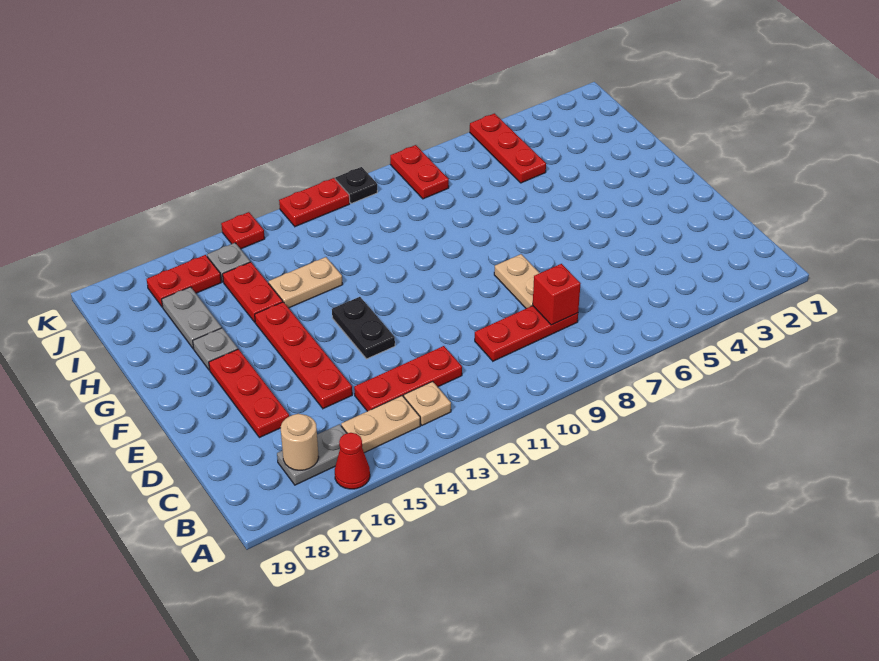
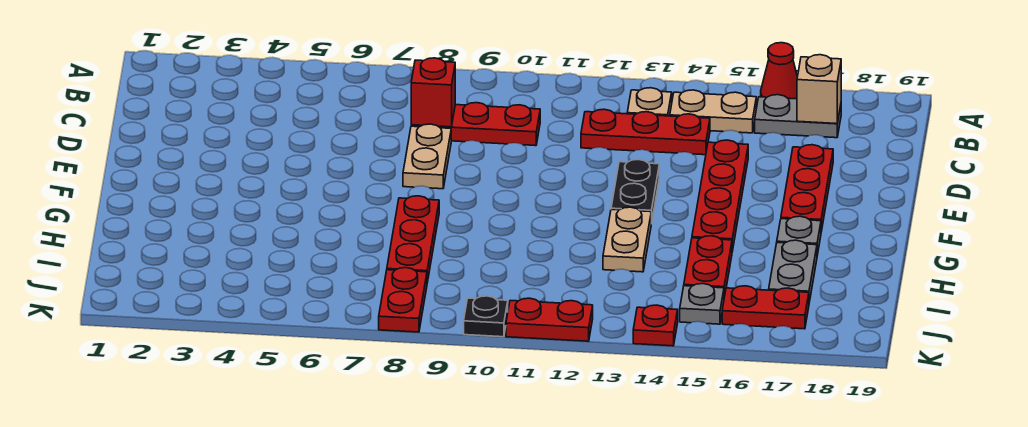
tan round brick B17 level 2 -> tan brick B17 level 2
tan plate H13:H14 level 1 -> tan plate G13:H13 level 1
red plate I5:K5 level 1 -> red plate G8:I8 level 1

